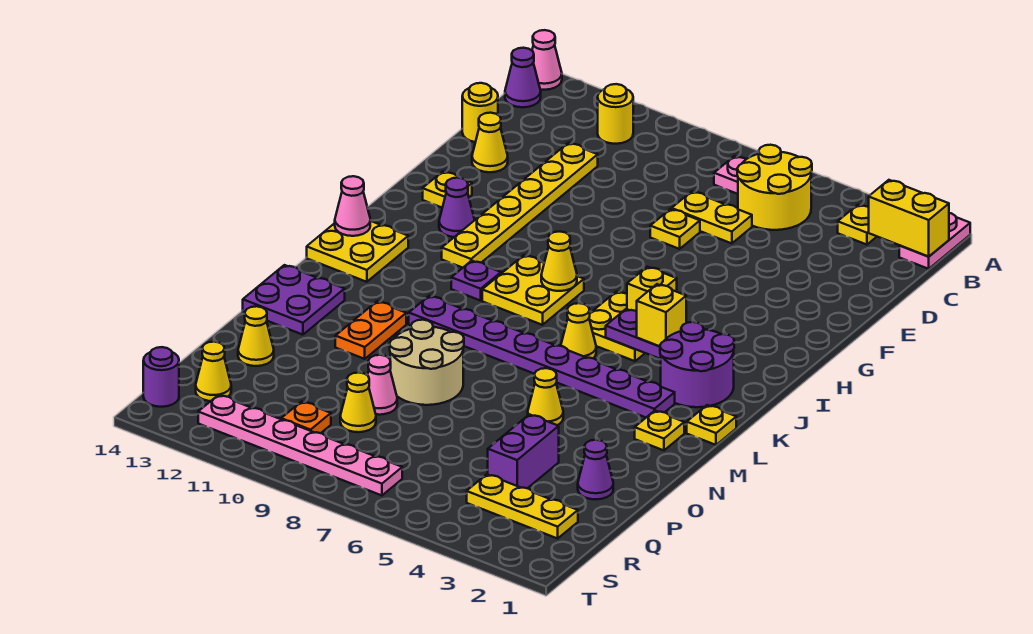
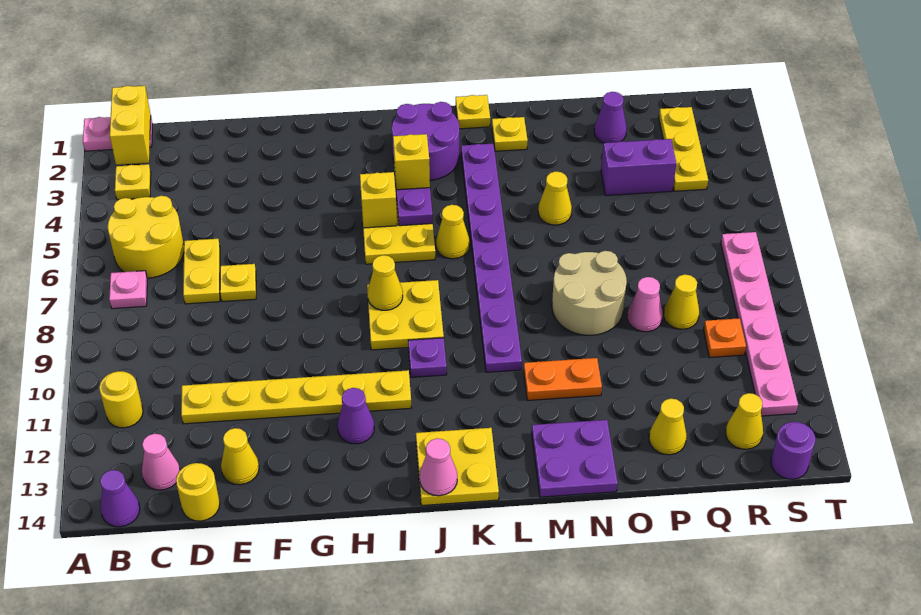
pink cone A14 level 1 -> pink cone C13 level 1
yellow plate G13 level 1 -> none

